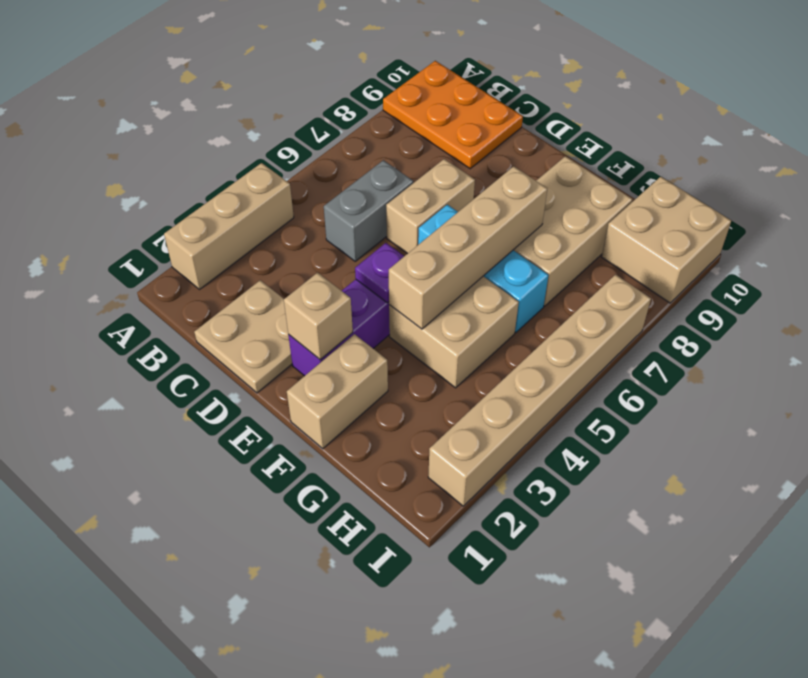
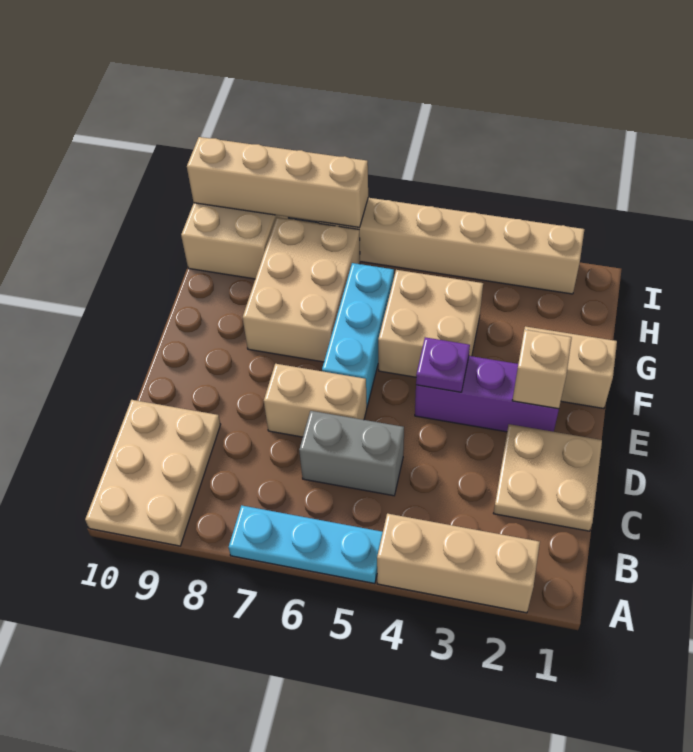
none -> cyan plate A5:A7 level 1
orange plate A9:C10 level 1 -> tan plate A9:C10 level 1
tan brick F4:F7 level 2 -> tan brick I7:I10 level 2
tan brick F7:G9 level 1 -> tan brick F7:H8 level 1

